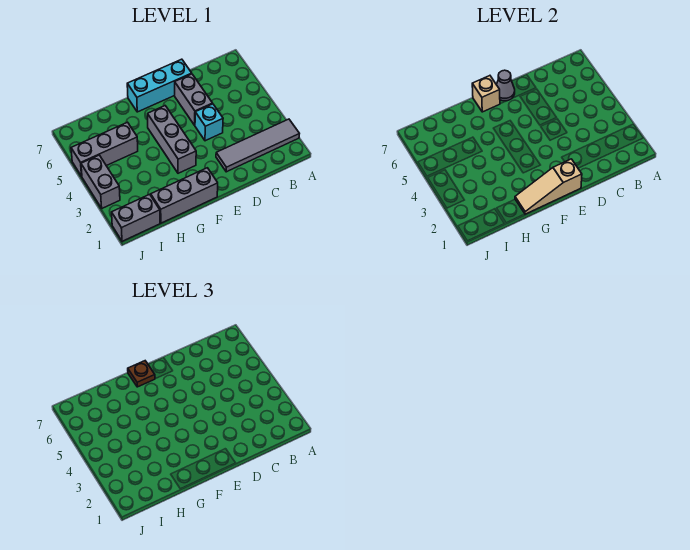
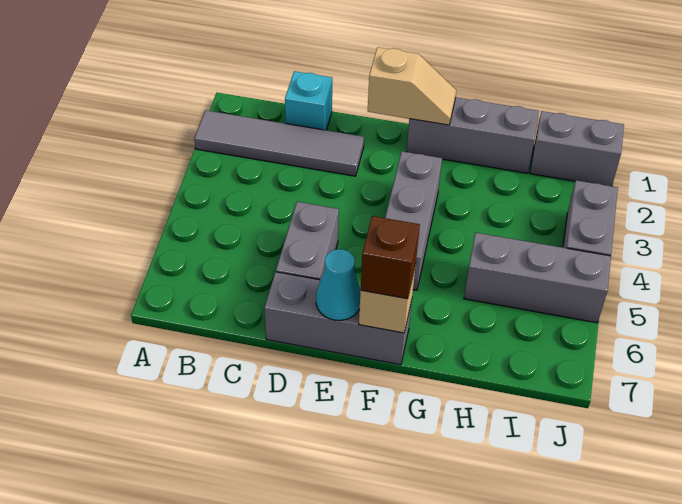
cyan brick D4 level 1 -> cyan brick C1 level 1
cyan brick D7:F7 level 1 -> grey brick D7:F7 level 1
tan slope E1:G1 level 2 top E -> tan slope E1:F1 level 2 top E
grey cone E7 level 2 -> cyan cone E7 level 2
brown plate F7 level 3 -> brown brick F7 level 3

